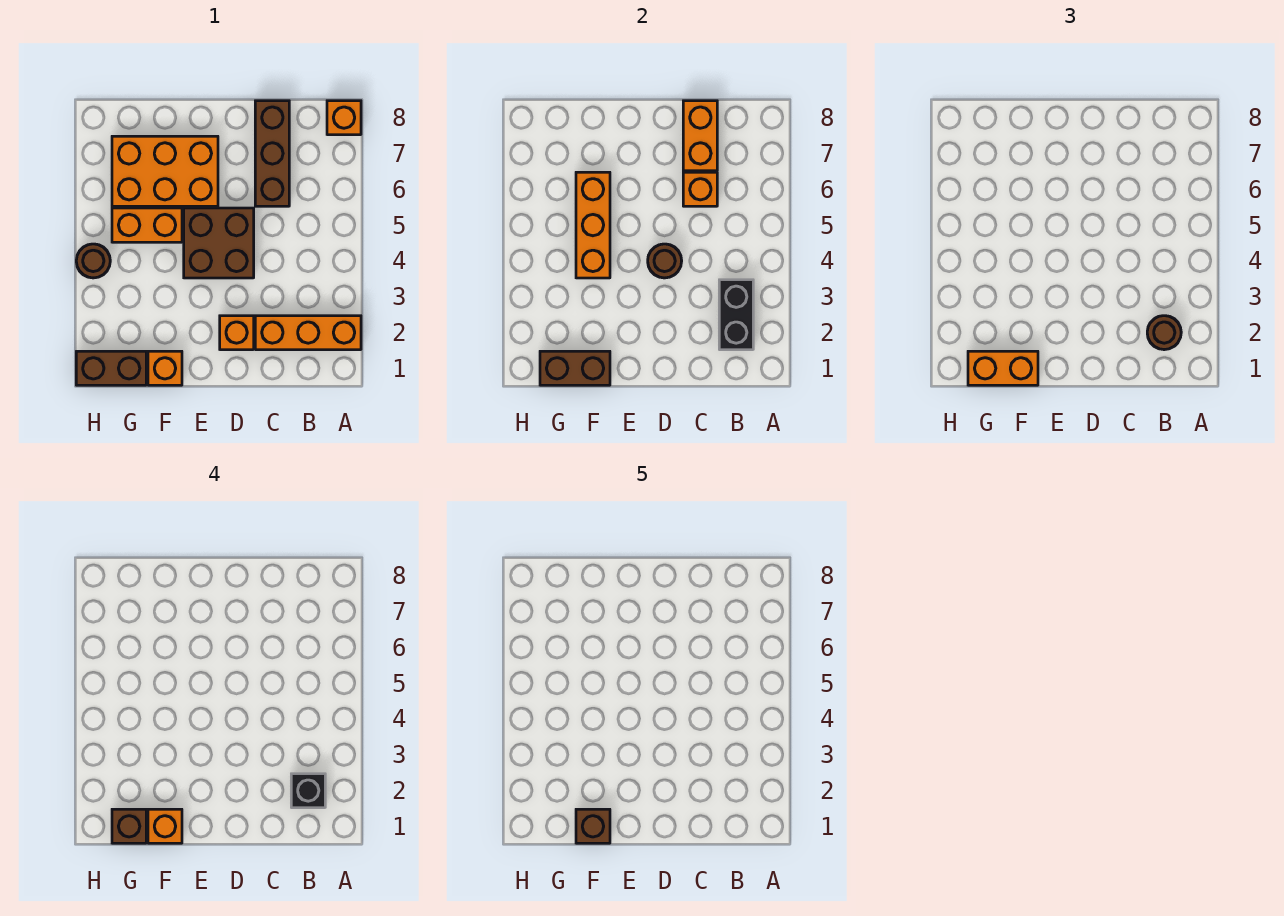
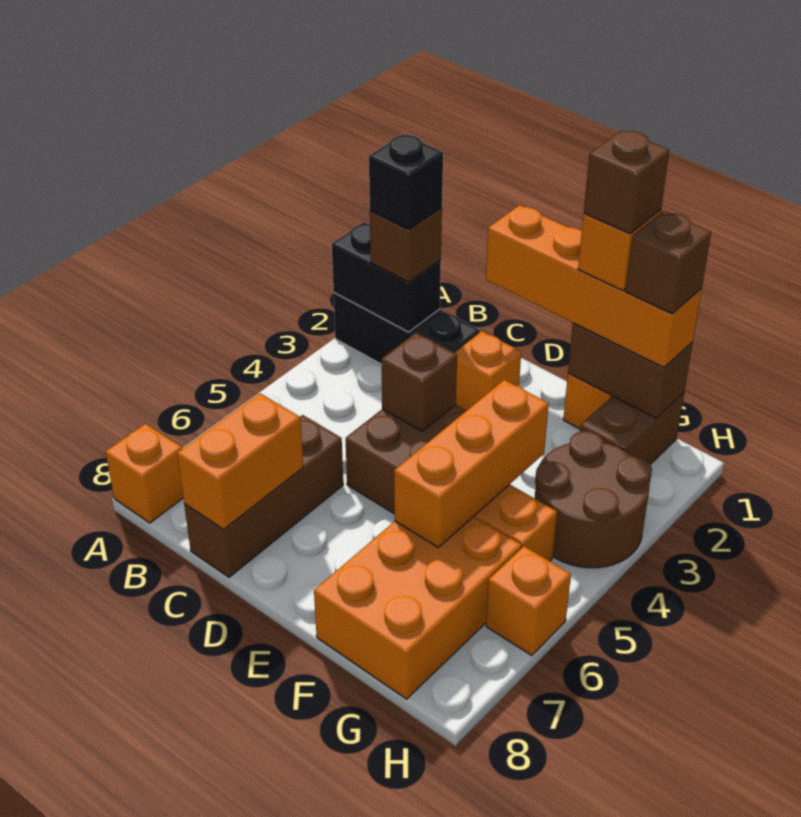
orange brick A2:C2 level 1 -> black brick A2:C2 level 1
black brick B2:B3 level 2 -> black brick A2:B2 level 2
brown round brick B2 level 3 -> brown brick B2 level 3
orange brick C6 level 2 -> orange brick H6 level 1
brown round brick D4 level 2 -> brown brick D4 level 2
orange brick E6:G7 level 1 -> orange brick F6:G8 level 1
orange brick F1:G1 level 3 -> orange brick D1:G1 level 3
brown brick G1:H1 level 1 -> brown brick G1:G2 level 1
brown round brick H4 level 1 -> brown round brick G3:H4 level 1

